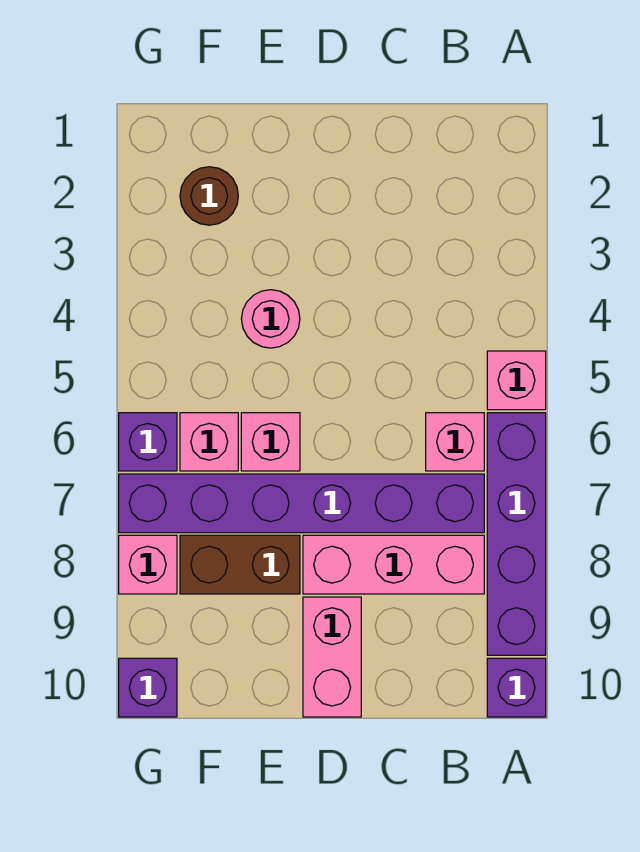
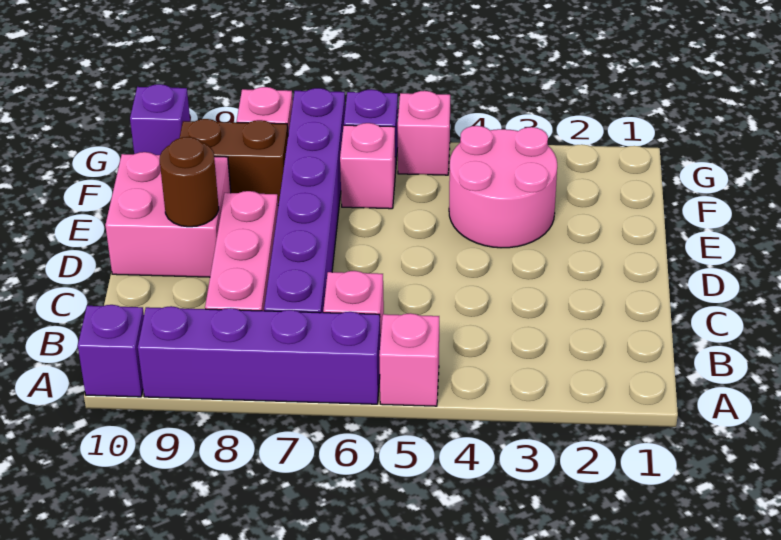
pink brick D9:D10 level 1 -> pink brick D9:E10 level 1
pink round brick E4 level 1 -> pink round brick E3:F4 level 1
pink brick E6 level 1 -> pink brick G5 level 1
brown brick E8:F8 level 1 -> brown brick F8:F9 level 1
brown round brick F2 level 1 -> brown round brick D9 level 2

